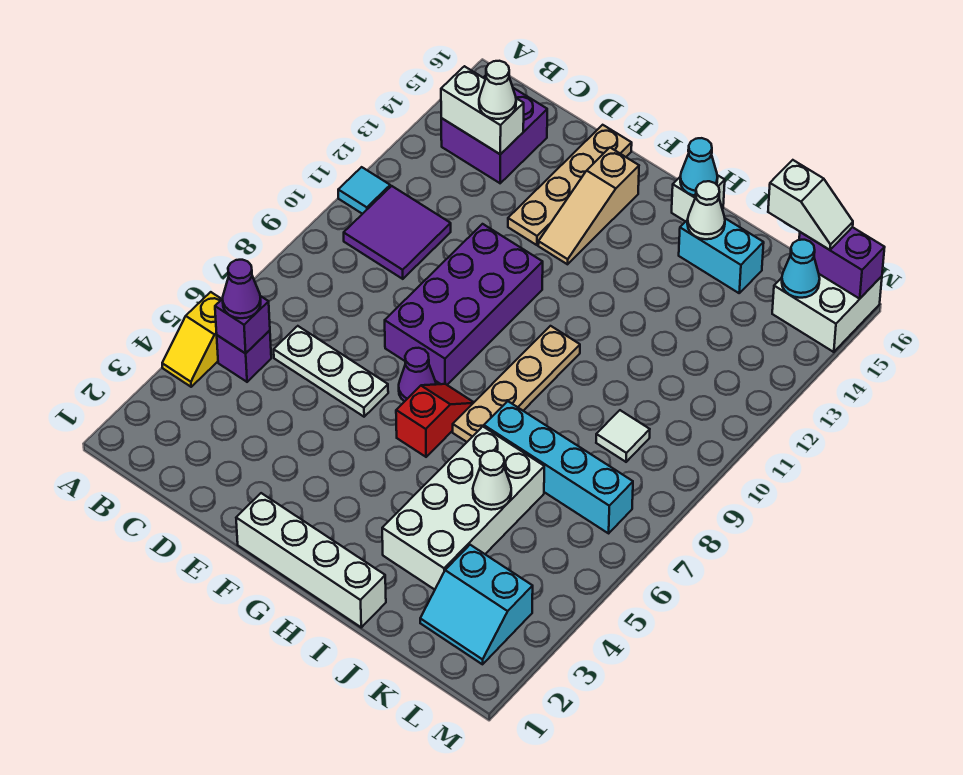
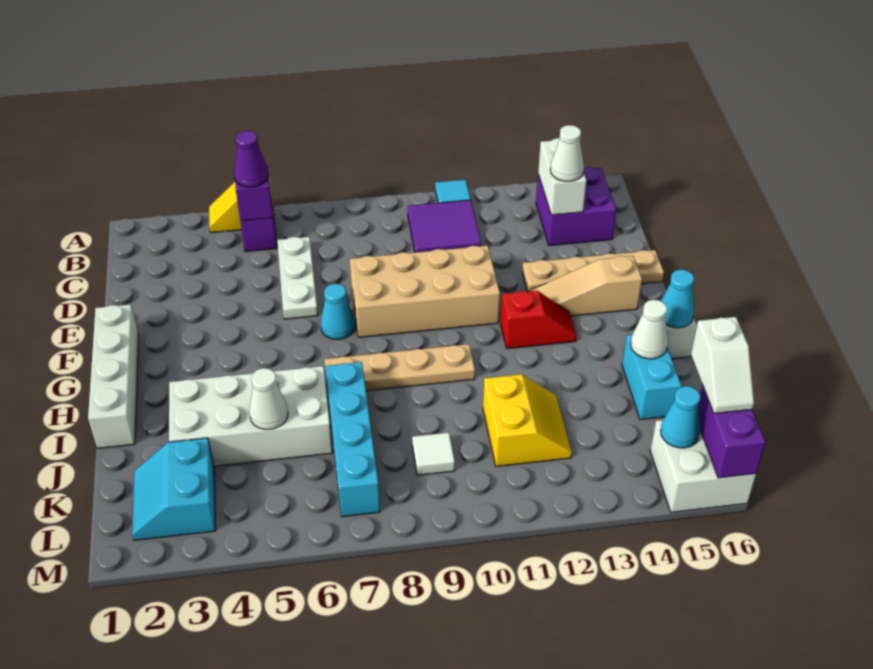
purple brick E8:F11 level 1 -> tan brick E8:F11 level 1
purple cone F7 level 1 -> cyan cone F7 level 1
red slope G6:G7 level 1 top 6 -> red slope G12:G13 level 1 top 12
none -> yellow slope J11:K12 level 1 top 11

